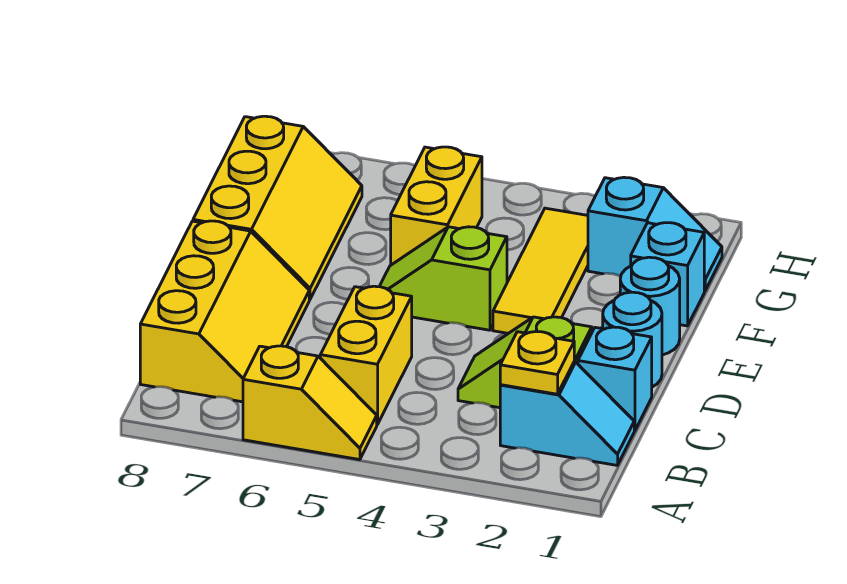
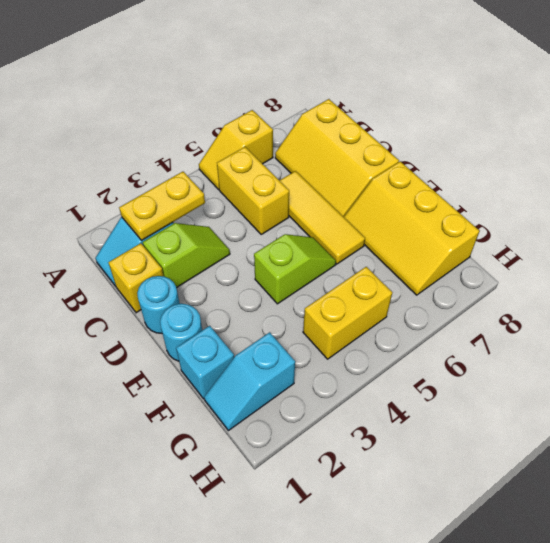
yellow plate B2 level 2 -> yellow plate B2:B3 level 2
cyan brick C1 level 1 -> yellow brick C1 level 1
yellow tile E3:G3 level 1 -> yellow tile C6:E6 level 1
yellow brick F5:G5 level 1 -> yellow brick G4:G5 level 1

